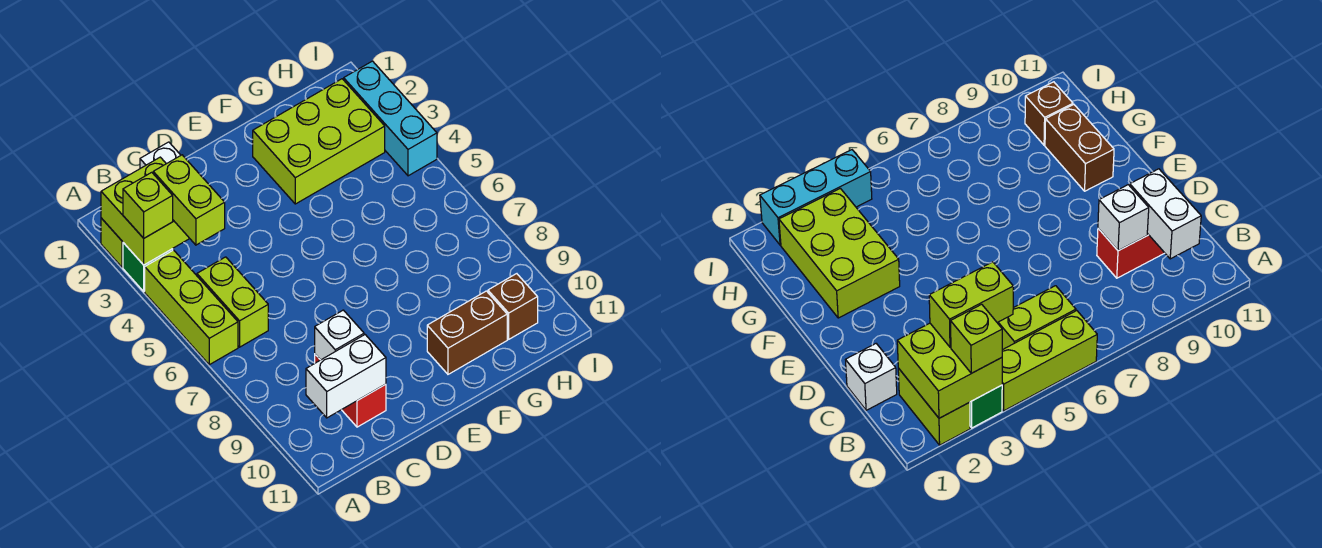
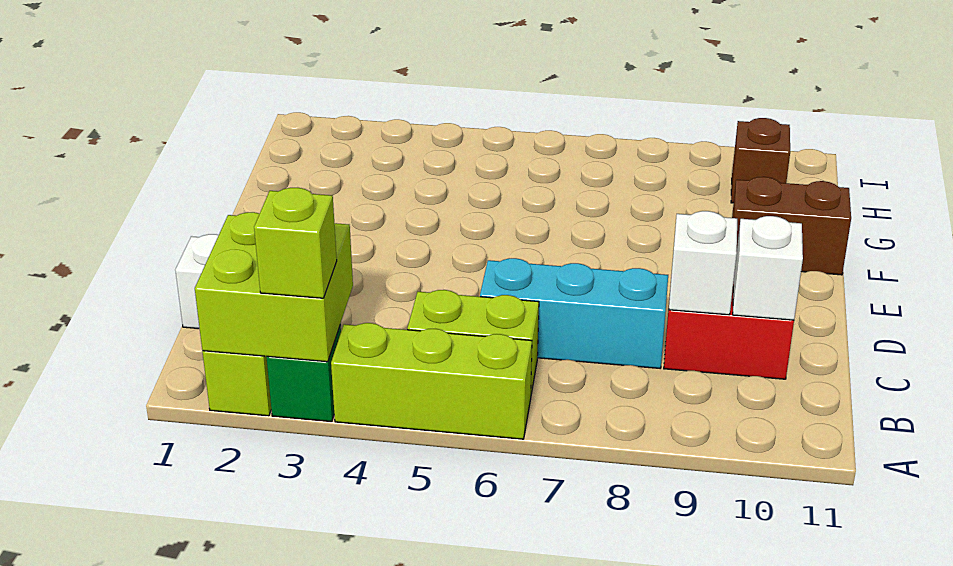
lime brick B3:B4 level 3 -> none
white brick B10:C10 level 2 -> white brick C10 level 2
lime brick F2:H3 level 1 -> none
brown brick F10:G10 level 1 -> brown brick F10:F11 level 1
cyan brick I2:I4 level 1 -> cyan brick C6:C8 level 1

